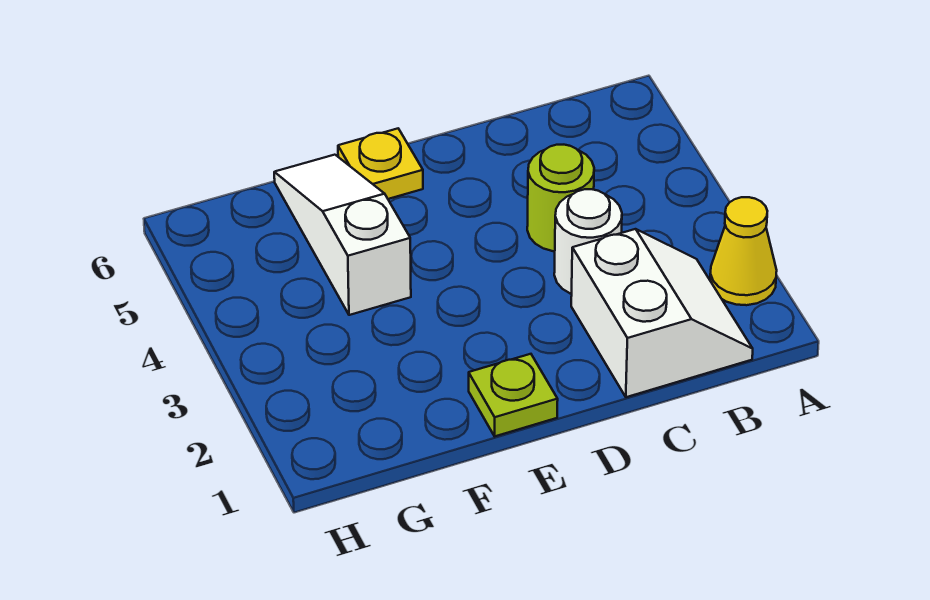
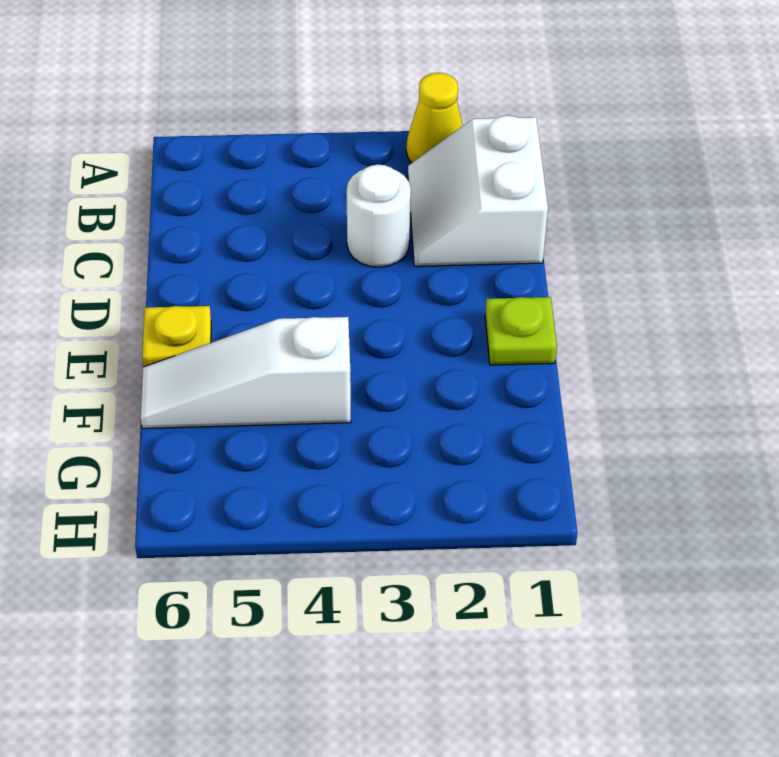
white slope B1:C2 level 1 top C -> white slope B1:C2 level 1 top 1
lime round brick C4 level 1 -> none

